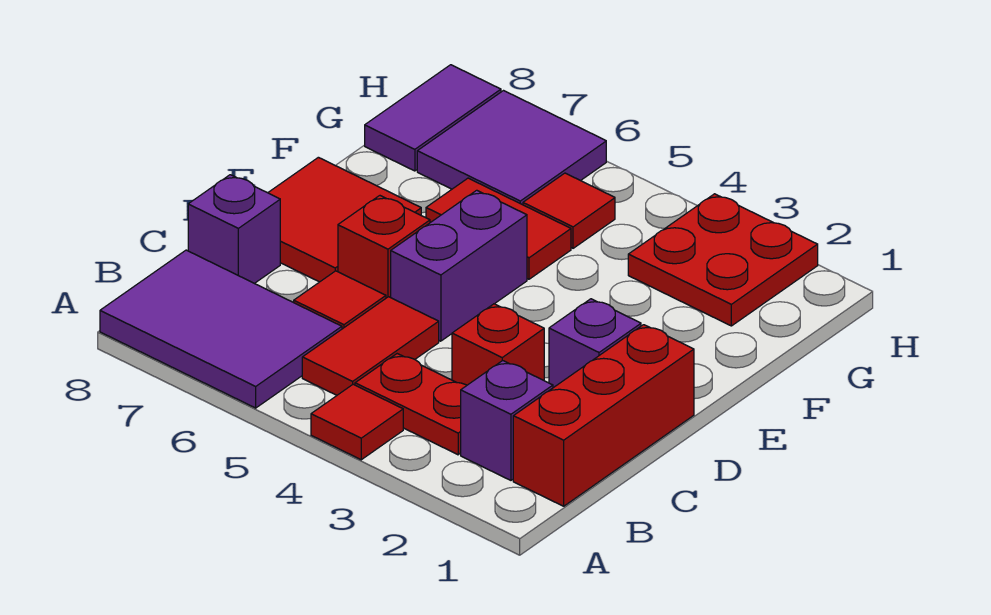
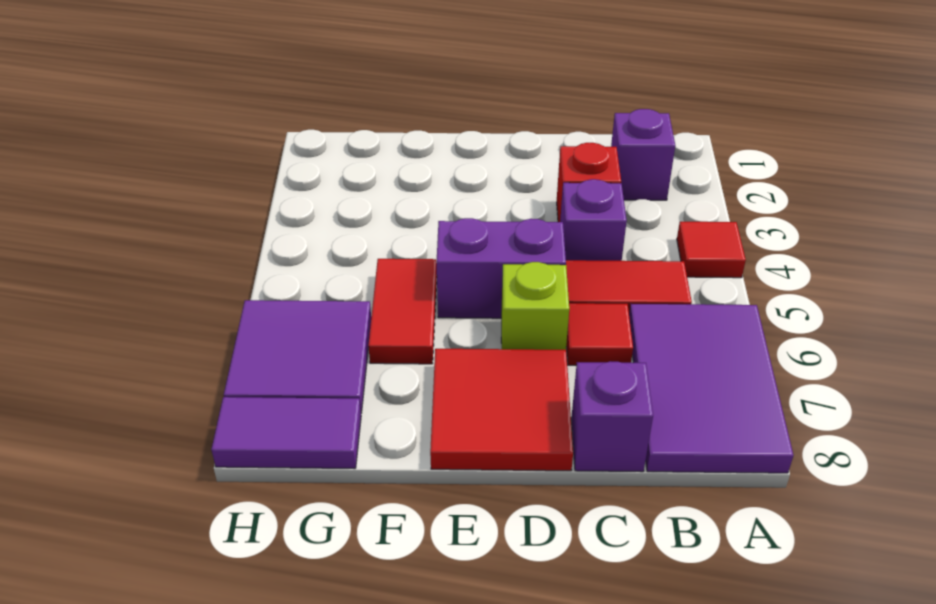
red brick B1:D1 level 1 -> none
red plate B3:B4 level 1 -> none
purple brick D2 level 1 -> purple brick C4 level 1
red brick D6 level 1 -> lime brick D6 level 1
red plate G2:H3 level 1 -> none
red tile G5 level 1 -> none

